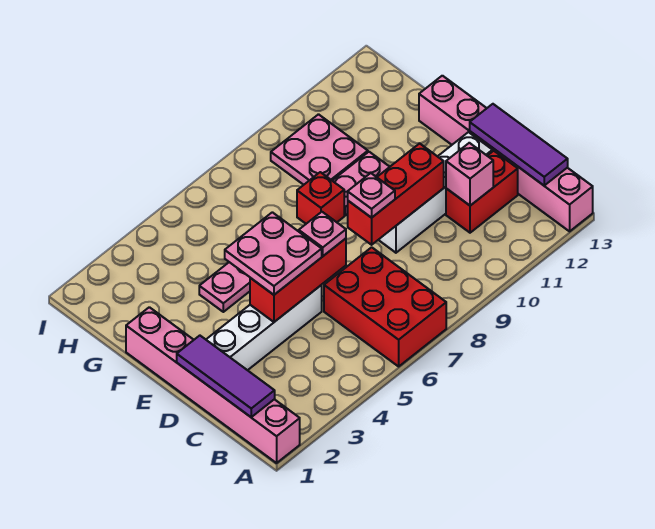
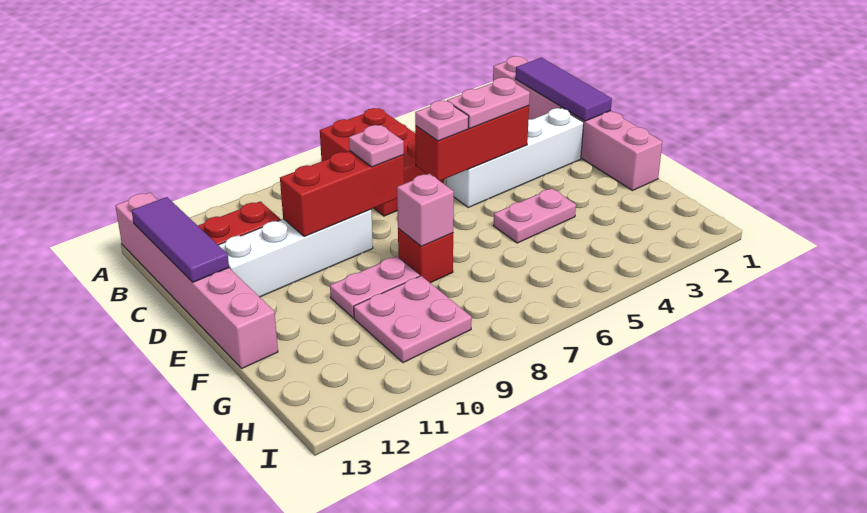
pink brick C11 level 2 -> pink brick F8 level 2
pink plate D4:E5 level 3 -> pink plate D4:D5 level 3

